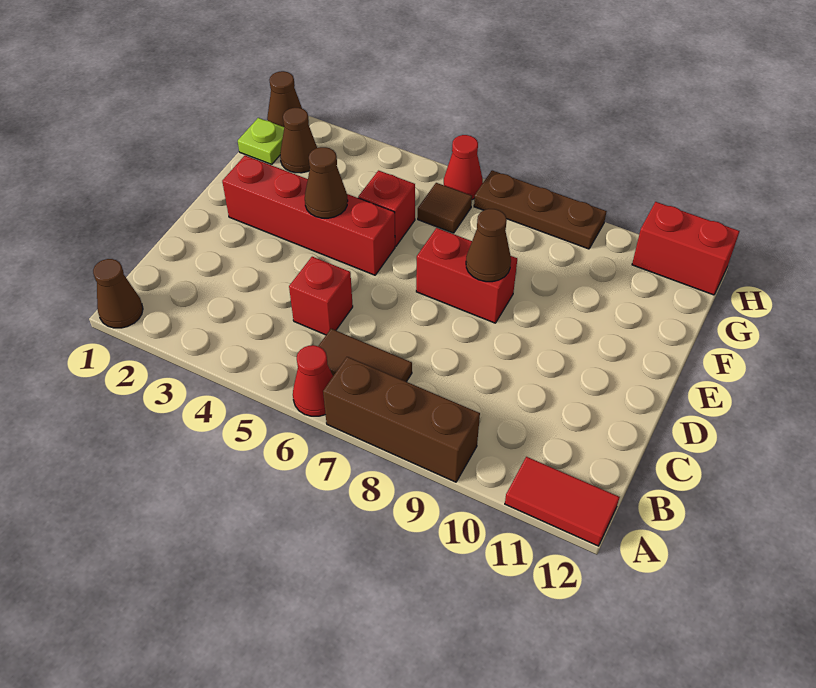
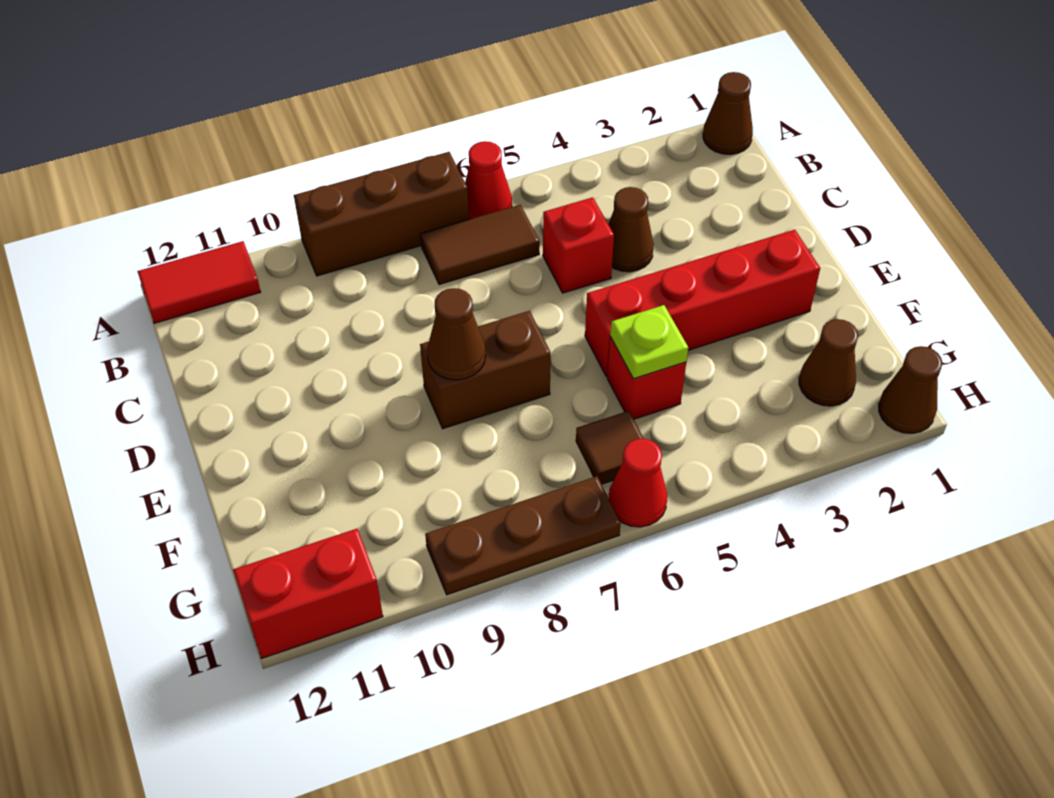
brown cone E4 level 2 -> brown cone C4 level 1
red brick E7:E8 level 1 -> brown brick E7:E8 level 1
lime plate G1 level 1 -> lime plate F5 level 2

